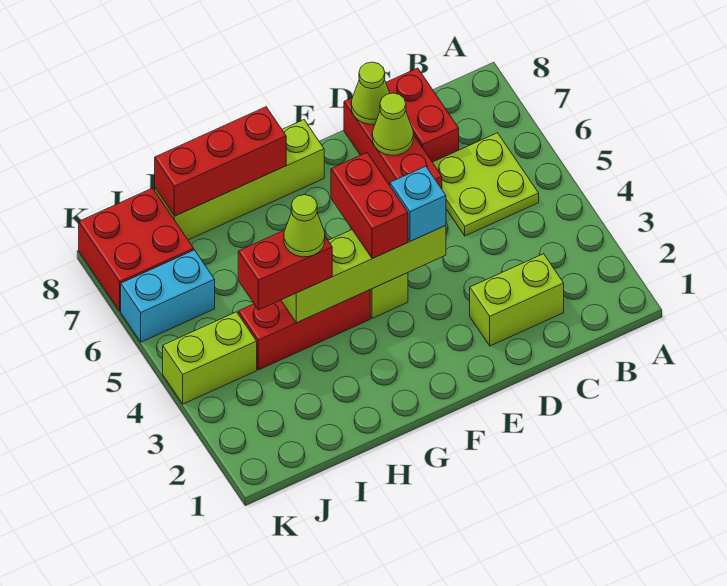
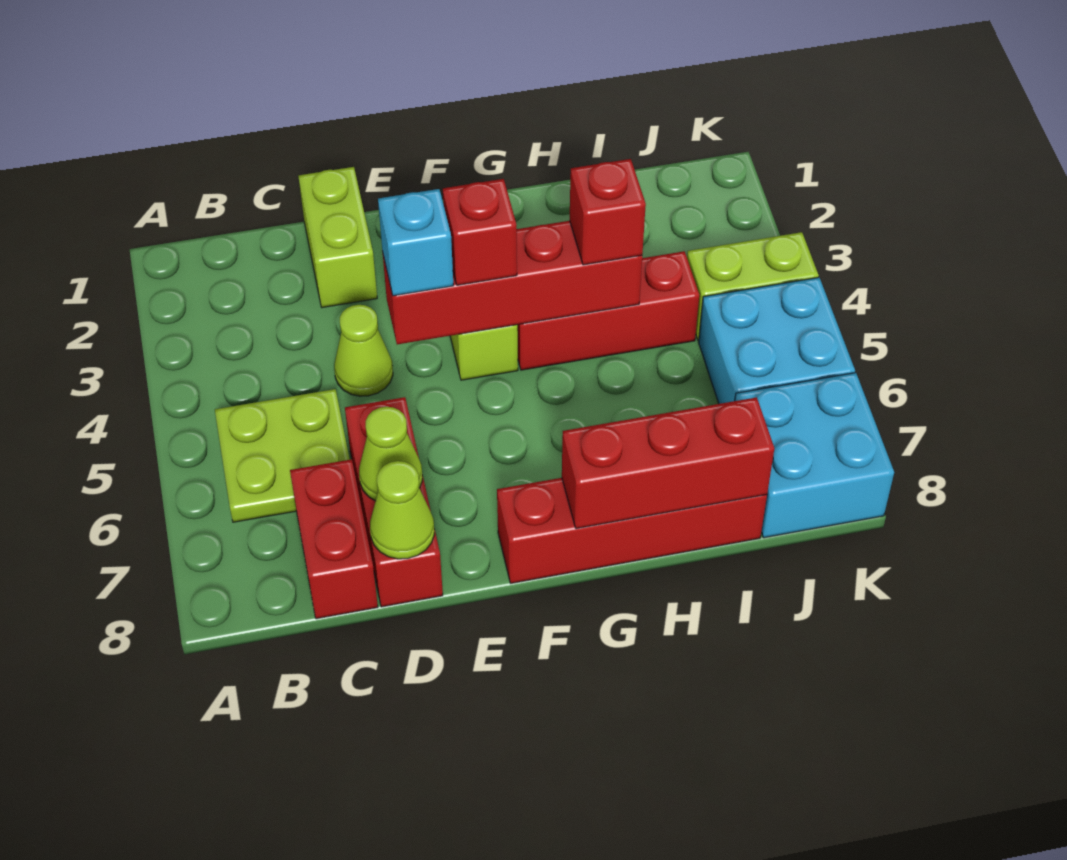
lime brick C2:D2 level 1 -> lime brick D1:D2 level 1
lime brick E4:H4 level 2 -> red brick E4:H4 level 2
red brick F4:F5 level 3 -> red brick F4 level 3
lime brick F8:I8 level 1 -> red brick F8:I8 level 1
red brick H4:I4 level 3 -> red brick H4 level 3
lime cone H4 level 4 -> lime cone D4 level 1
cyan brick J6:K6 level 1 -> cyan brick J5:K6 level 1
red brick J7:K8 level 1 -> cyan brick J7:K8 level 1

